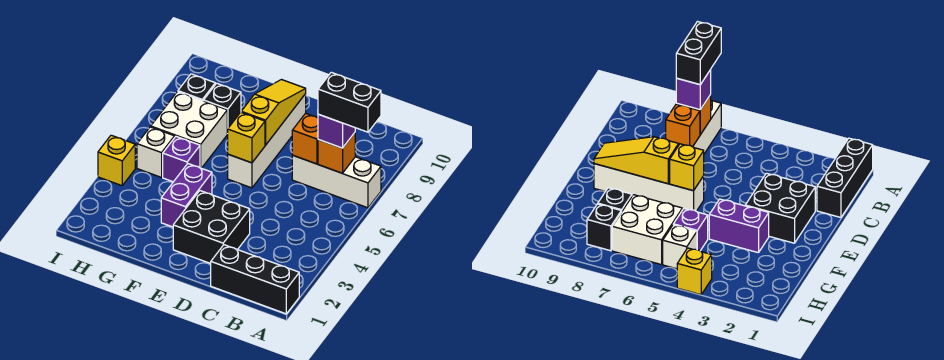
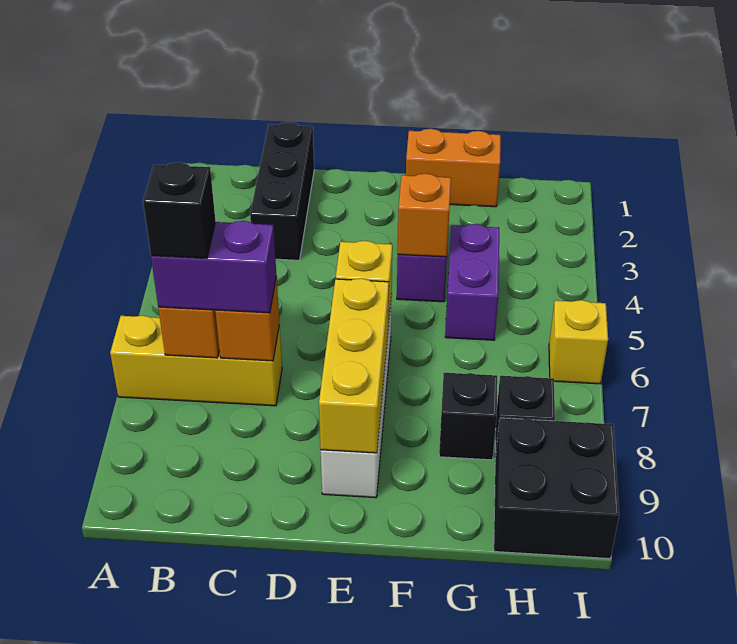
black brick A1:C1 level 1 -> black brick C1:C3 level 1
white brick A7:C7 level 1 -> yellow brick A7:C7 level 1
black brick A7:B7 level 4 -> black brick B7 level 4
purple brick B7 level 3 -> purple brick B7:C7 level 3
black brick D2:E3 level 1 -> black brick H9:I10 level 1
yellow slope E7:E9 level 2 top 7 -> yellow brick E7:E9 level 2
none -> orange brick F1:G1 level 1
none -> orange brick F4 level 2
purple brick G5 level 1 -> purple brick G4:G5 level 1
white brick G6:H7 level 1 -> none
white brick H5 level 1 -> none
yellow brick I4 level 1 -> yellow brick I6 level 1

